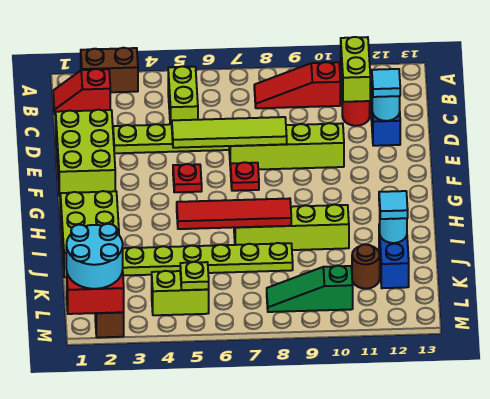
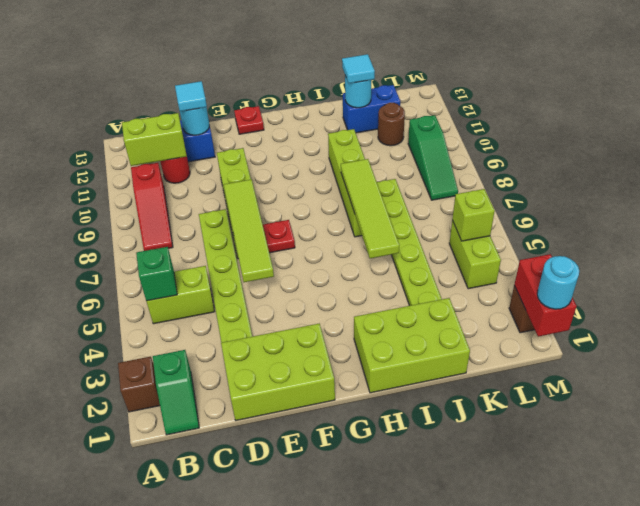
brown brick A2:A3 level 1 -> brown brick A2 level 1
red slope B1:B2 level 1 top 2 -> green slope B1:B2 level 1 top 2
none -> green brick B5 level 2
red plate F5 level 1 -> red plate F13 level 1
red tile I5:I8 level 2 -> lime tile I5:I8 level 2
cyan round brick L1:M2 level 3 -> cyan round brick M1 level 3
lime plate L5 level 2 -> lime brick L5 level 2

